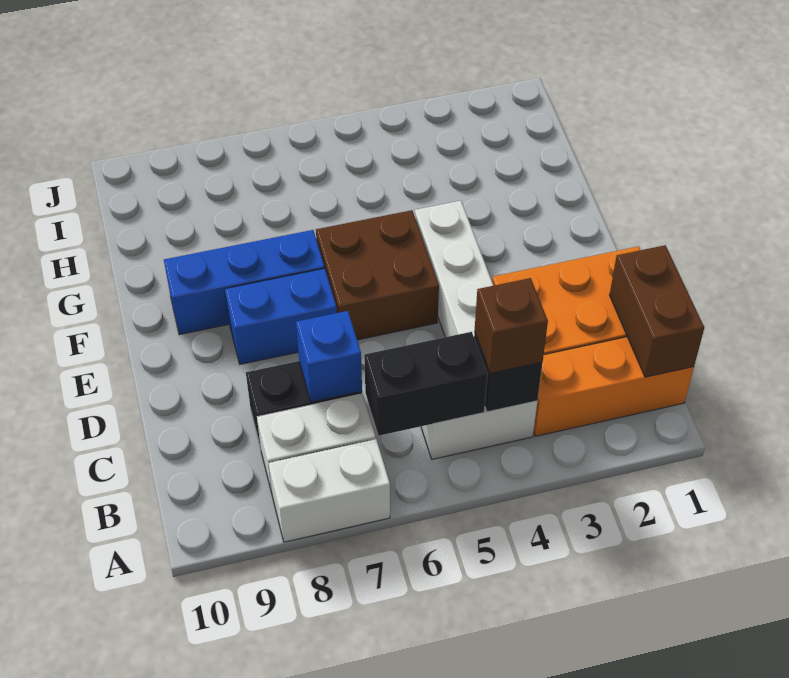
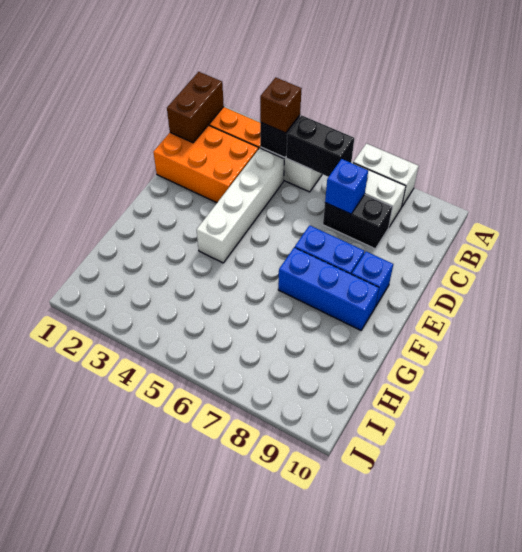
brown brick E5:F6 level 1 -> none
none -> blue brick E9 level 1

